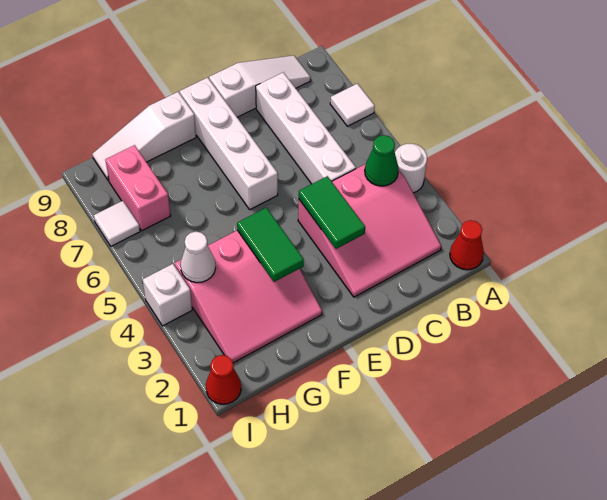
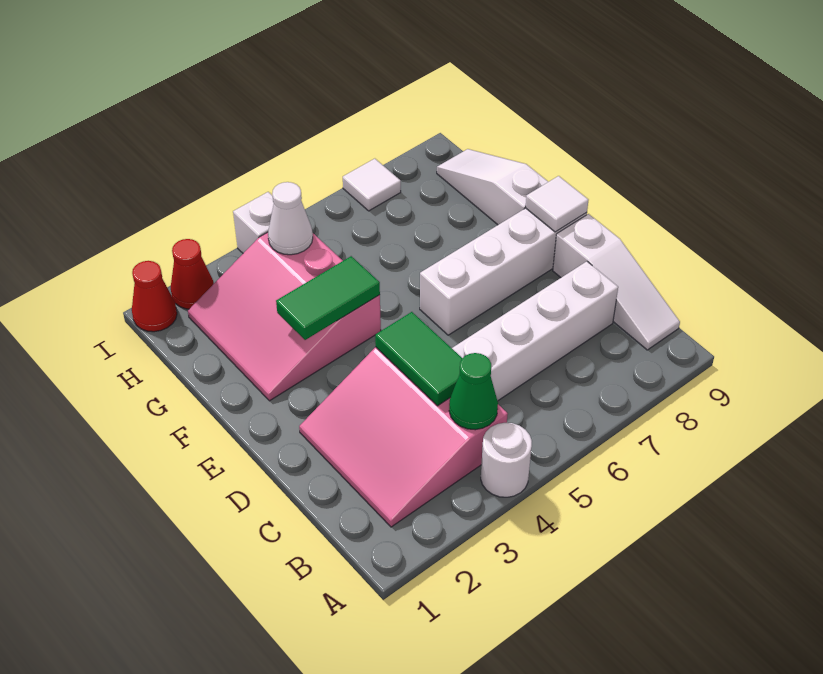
red cone A1 level 1 -> red cone I2 level 1
white tile A7 level 1 -> white tile E9 level 2
green tile D3:D4 level 2 -> green tile C4:D4 level 2
pink brick H7:H8 level 1 -> none

